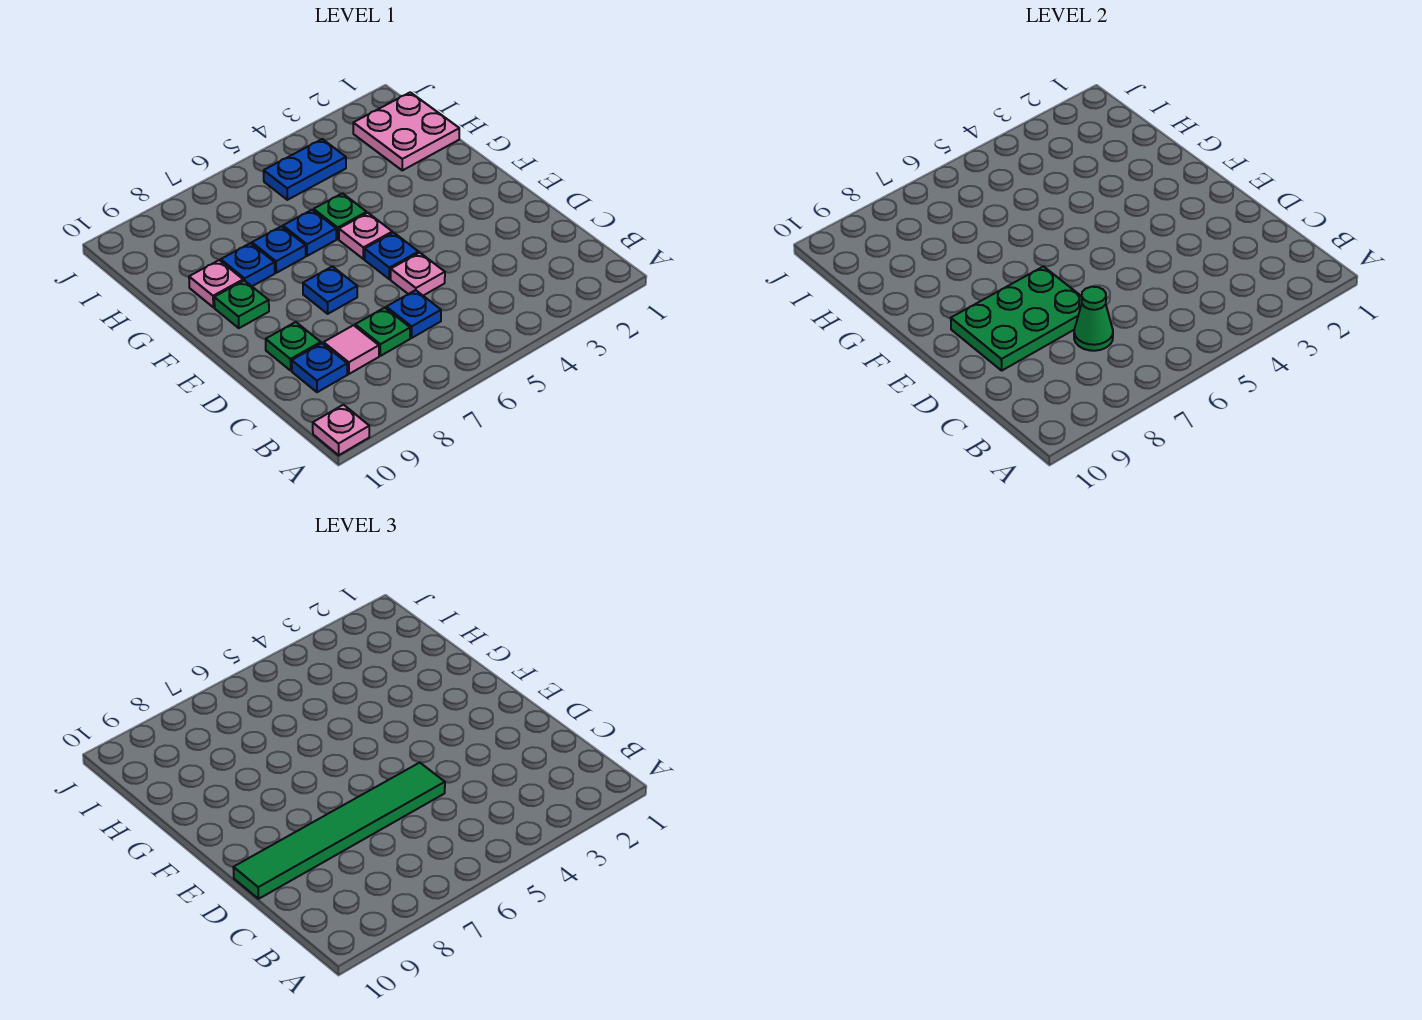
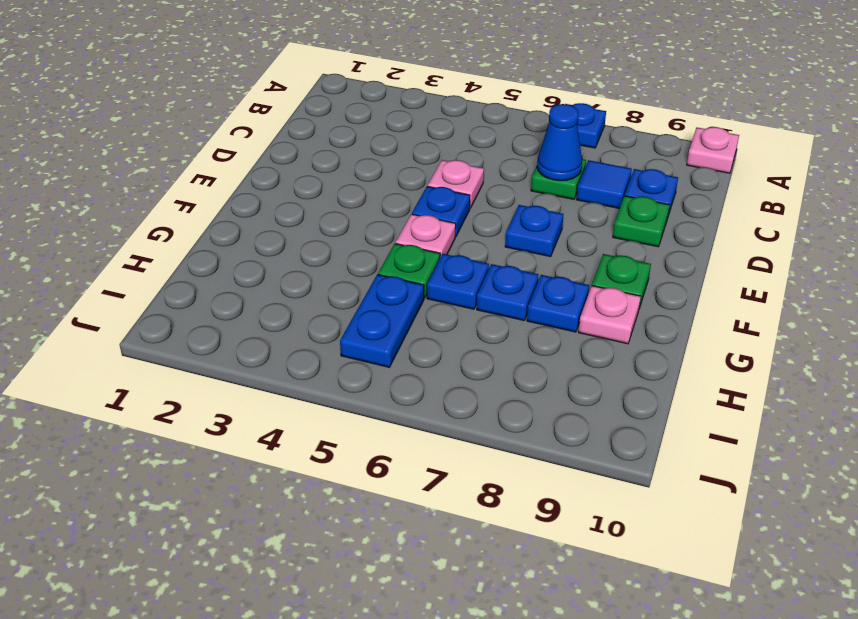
blue plate C6 level 1 -> blue plate A7 level 1
green cone C7 level 2 -> blue cone C7 level 2
pink tile C8 level 1 -> blue tile C8 level 1
green tile D5:D10 level 3 -> none
green plate D7:E9 level 2 -> none
pink plate H1:I2 level 1 -> none
blue plate I4:I5 level 1 -> blue plate H5:I5 level 1

